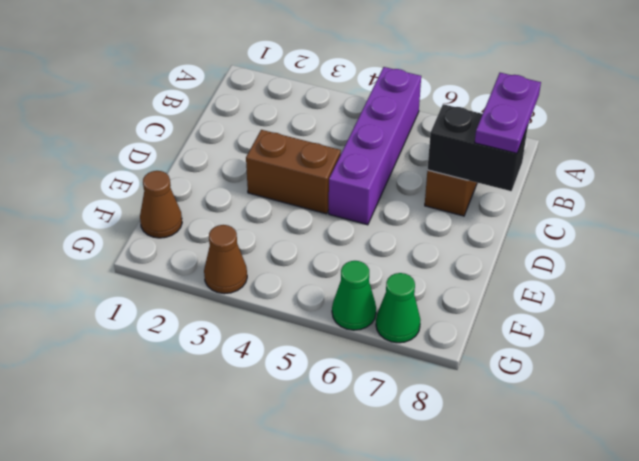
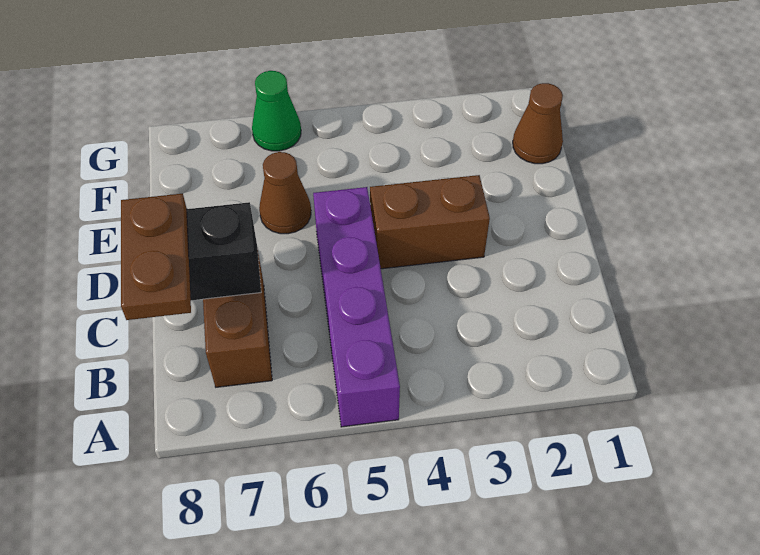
purple plate B8:C8 level 3 -> brown plate B8:C8 level 3
brown cone G3 level 1 -> brown cone E6 level 1
green cone G7 level 1 -> none

